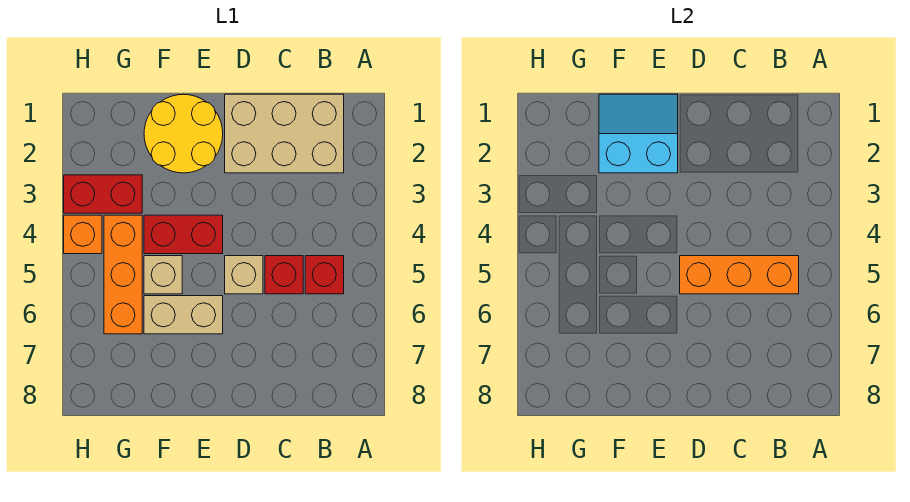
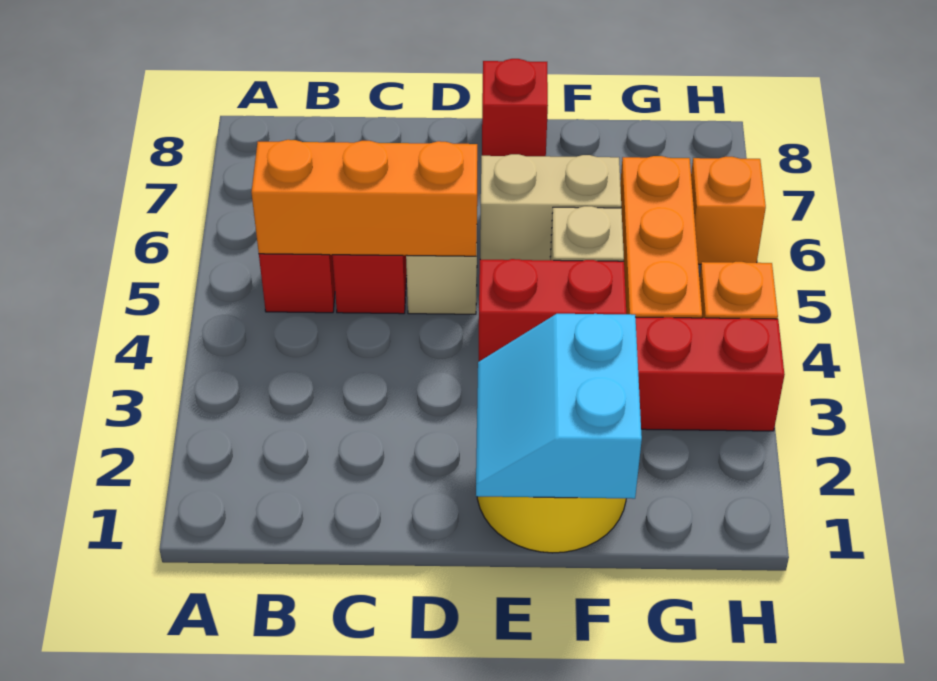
tan brick B1:D2 level 1 -> none
cyan slope E1:F2 level 2 top 2 -> cyan slope E1:F2 level 2 top F
none -> red brick E8 level 1
none -> orange brick H6 level 1

